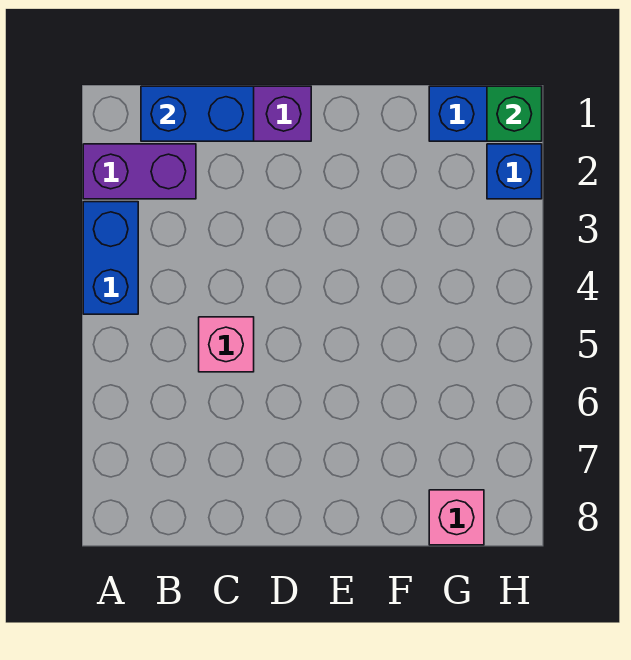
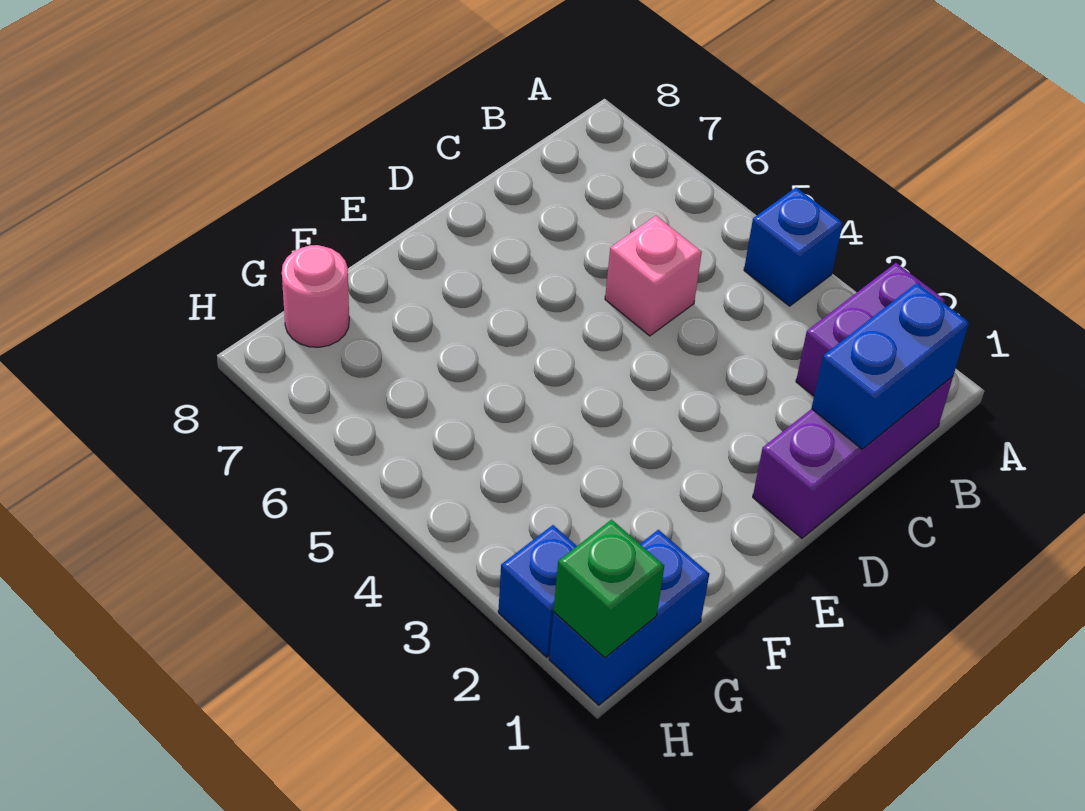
blue brick A3:A4 level 1 -> blue brick A4 level 1
pink brick G8 level 1 -> pink round brick G8 level 1

